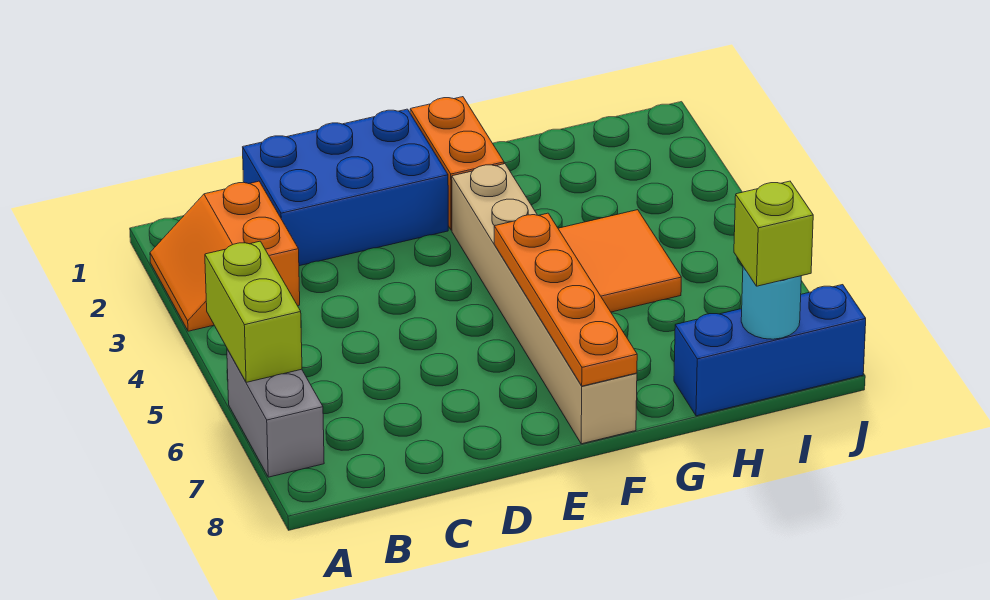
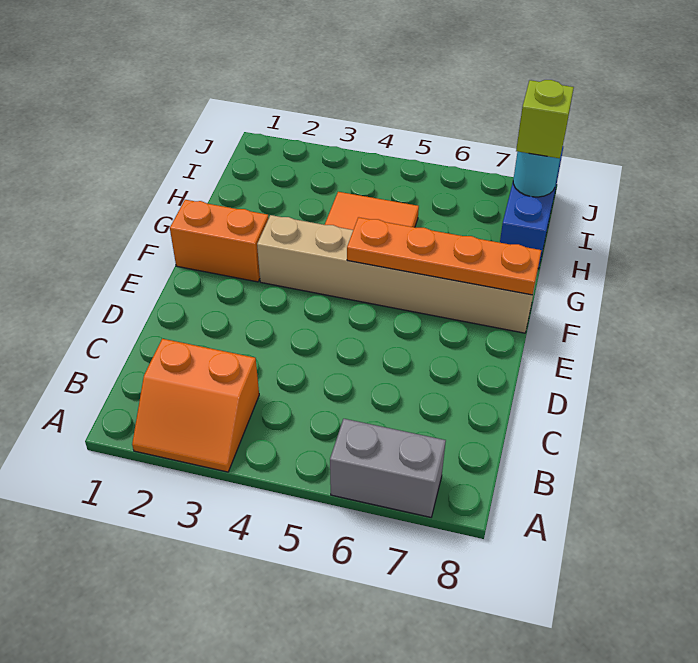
lime brick A5:A6 level 2 -> none
blue brick C1:E2 level 1 -> none

